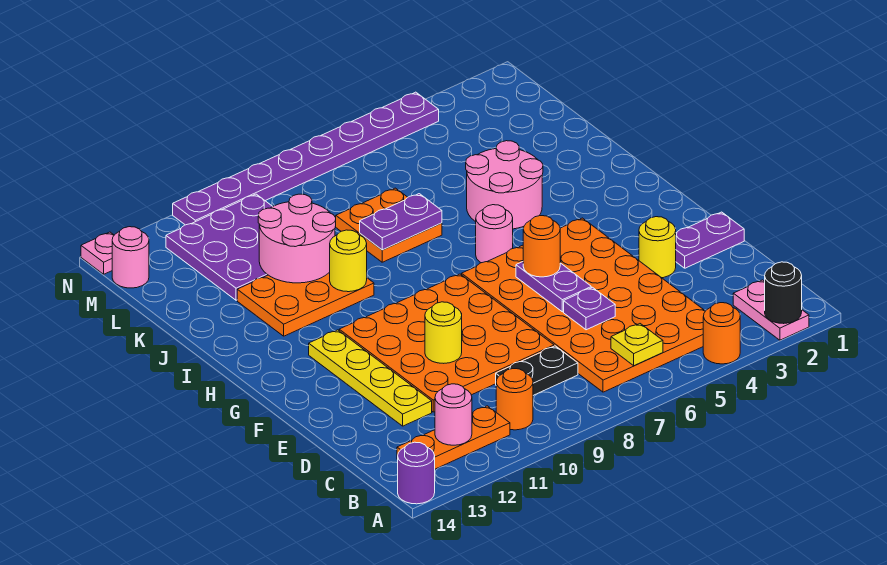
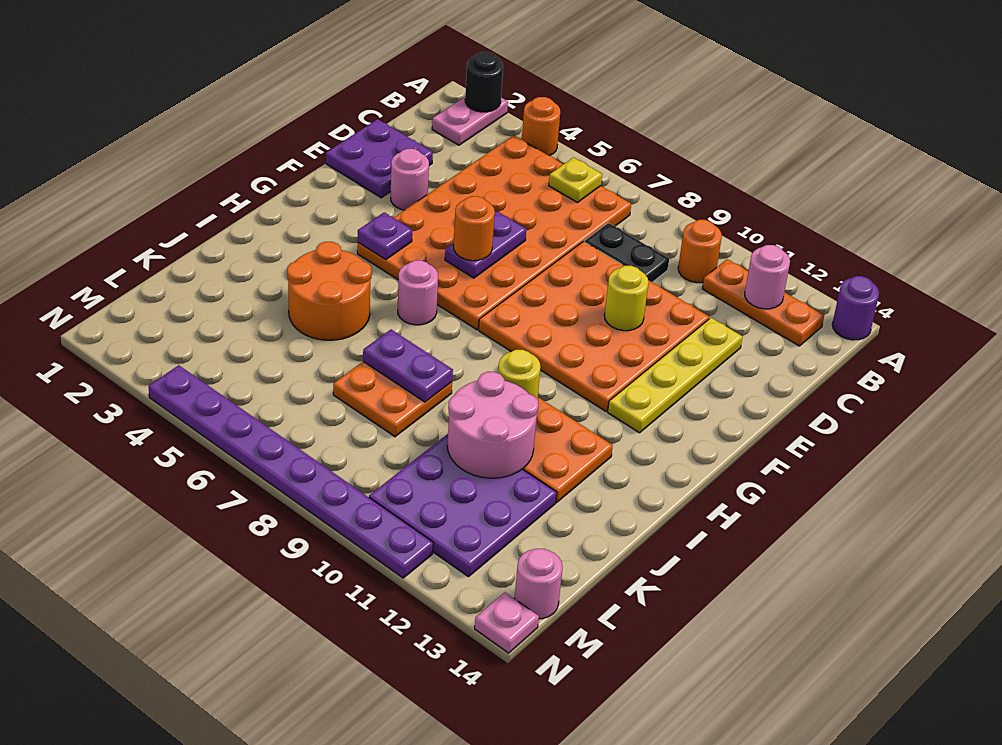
purple plate D6 level 2 -> purple plate G4 level 2
purple plate E1:E2 level 1 -> purple plate D1:E2 level 1
yellow round brick E3 level 1 -> pink round brick E3 level 1
pink round brick I4:J5 level 1 -> orange round brick I4:J5 level 1

